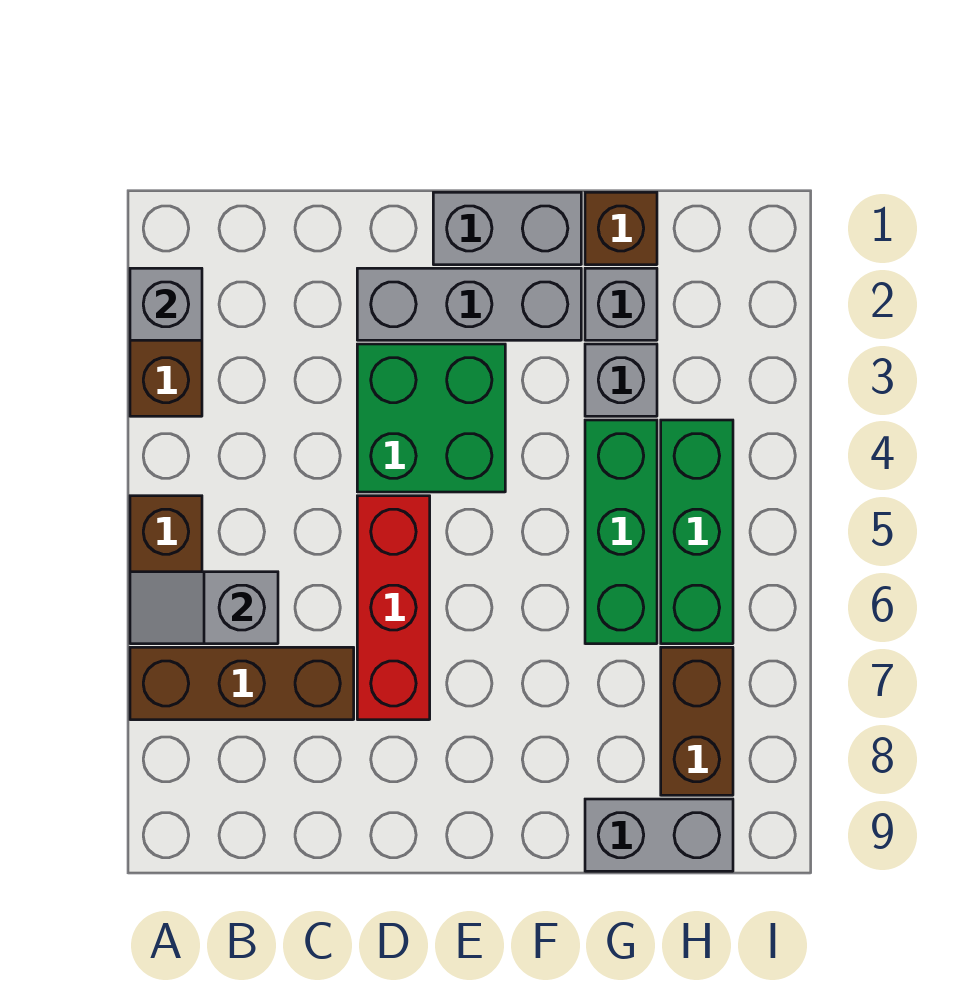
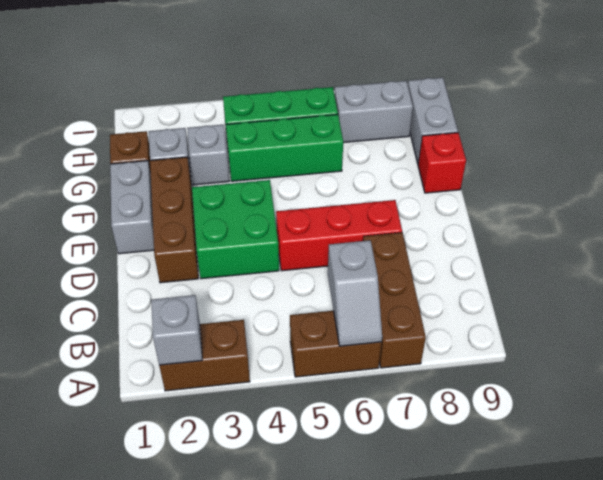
grey brick D2:F2 level 1 -> brown brick D2:F2 level 1
none -> red brick F9 level 1
brown brick H7:H8 level 1 -> grey brick H7:H8 level 1

